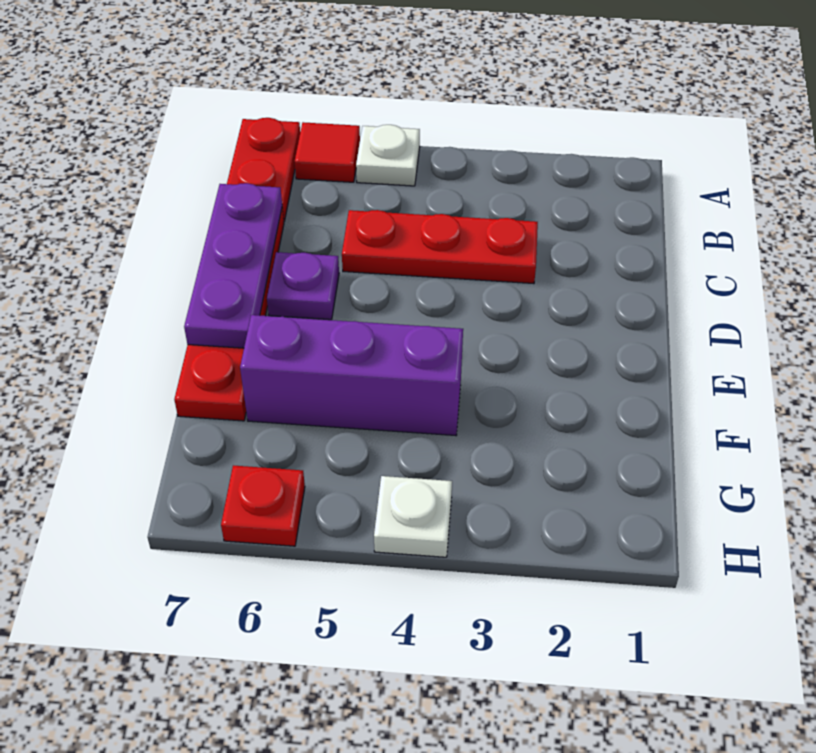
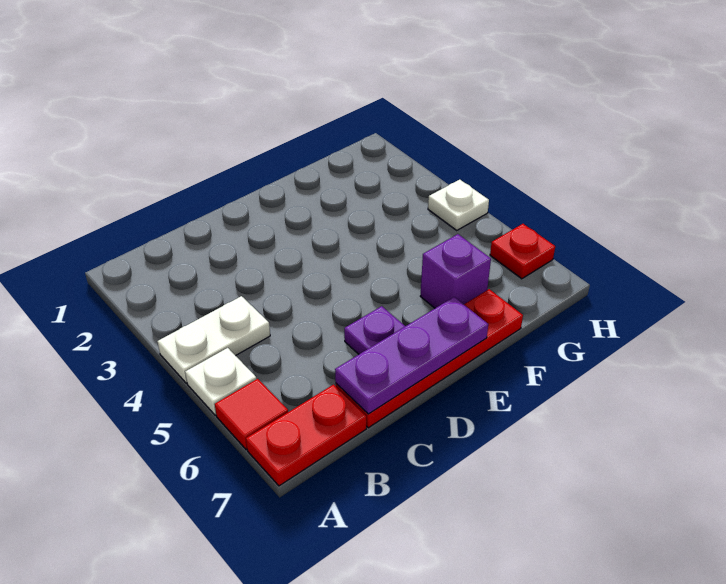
none -> white plate A4:B4 level 1
red plate C3:C5 level 1 -> none
purple brick F4:F6 level 1 -> purple brick F6 level 1

